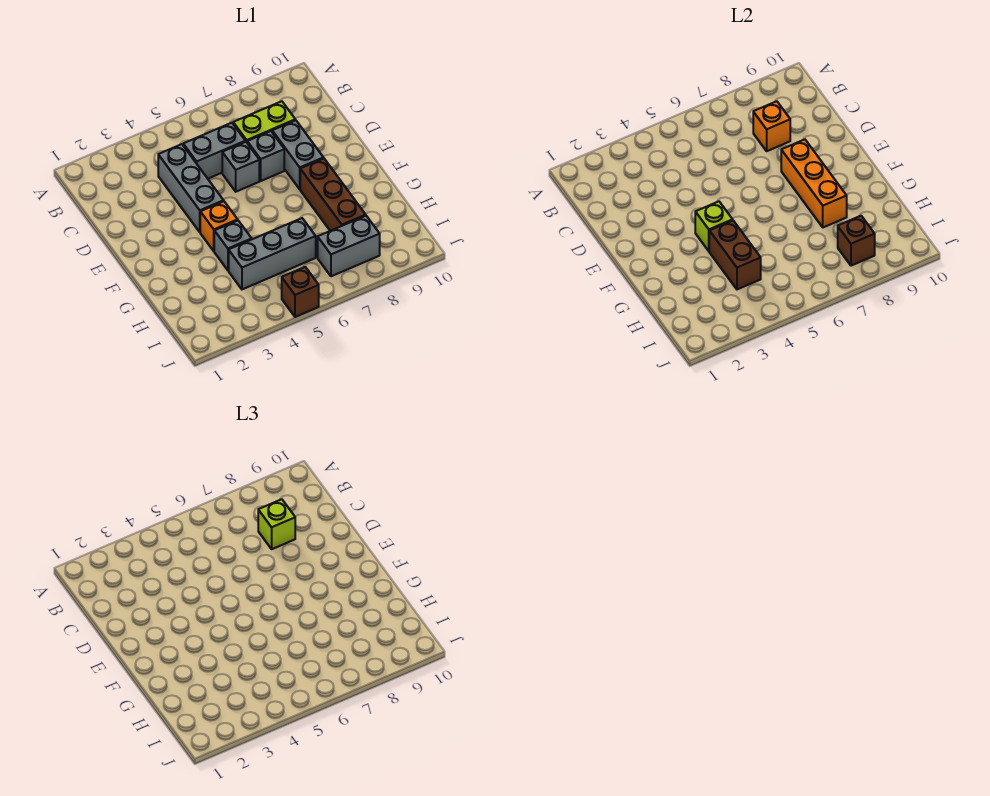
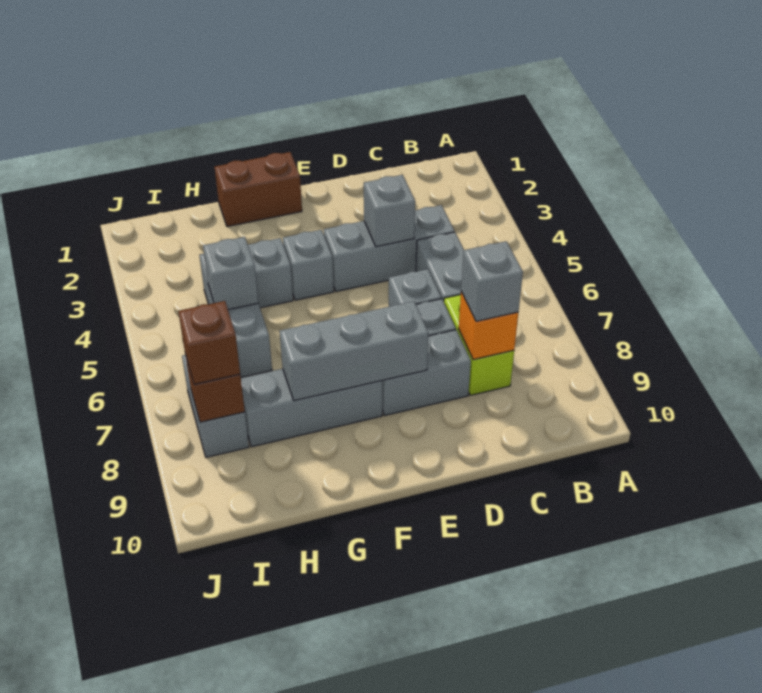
lime brick C8 level 3 -> grey brick C8 level 3
none -> grey brick D4 level 2
orange brick E8:G8 level 2 -> grey brick E8:G8 level 2
orange brick F4 level 1 -> grey brick F4 level 1
lime brick F4 level 2 -> none
brown brick F8:H8 level 1 -> grey brick F8:H8 level 1
brown brick G4:H4 level 2 -> brown brick F1:G1 level 1
none -> grey brick H5 level 2
brown brick J5 level 1 -> brown brick I8 level 3

